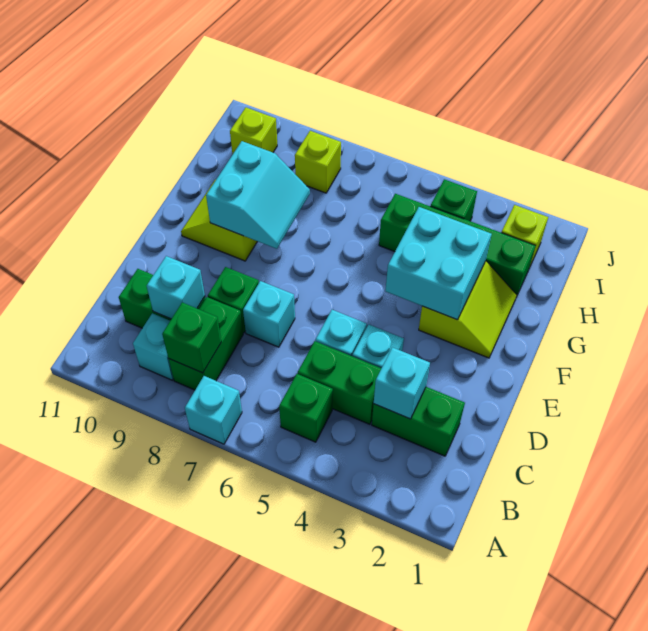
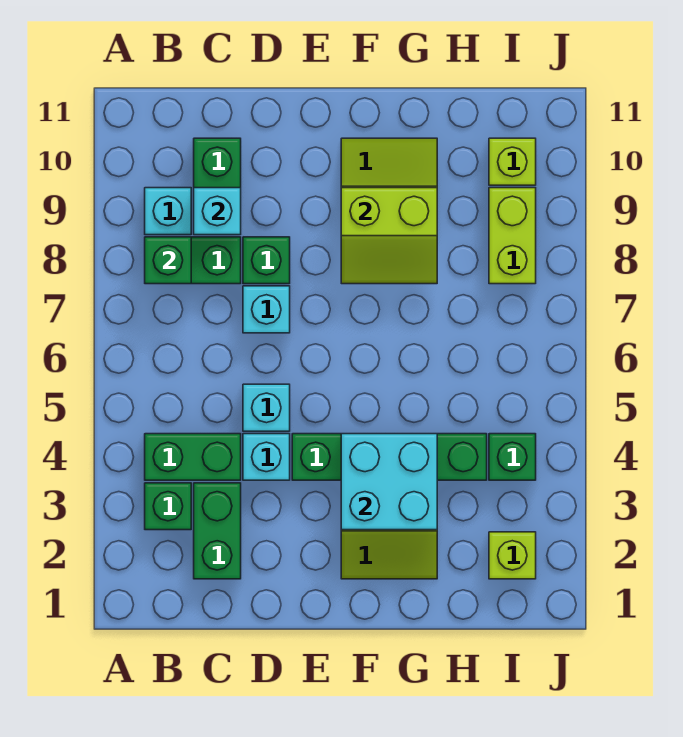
cyan brick A7 level 1 -> none
green brick B5 level 1 -> green brick B3 level 1
cyan brick C3 level 2 -> none
green brick C4:C5 level 1 -> green brick B4:C4 level 1
cyan slope F8:G9 level 2 top 9 -> lime slope F8:G9 level 2 top 9
green brick H2:H5 level 1 -> green brick E4:H4 level 1
lime brick I8 level 1 -> lime brick I8:I9 level 1

